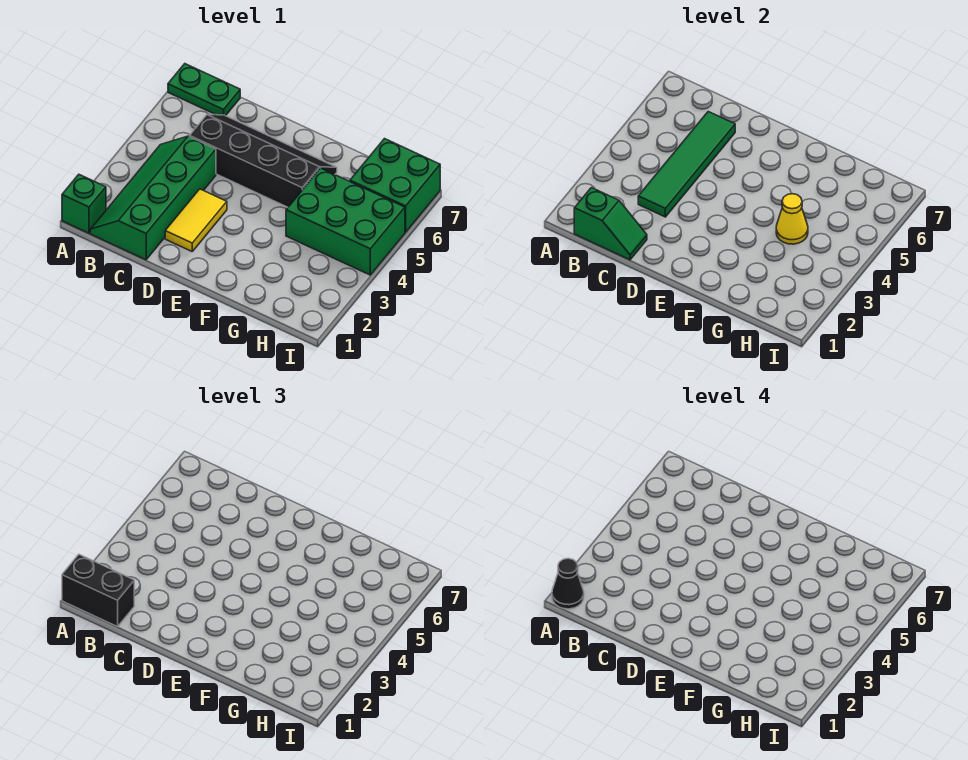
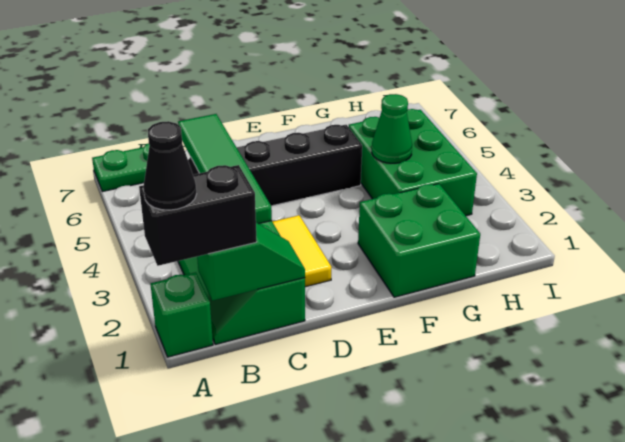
green brick G4:I5 level 1 -> green brick G3:H5 level 1
yellow cone G4 level 2 -> green cone G4 level 2
green brick H6:I7 level 1 -> green brick F1:G2 level 1

